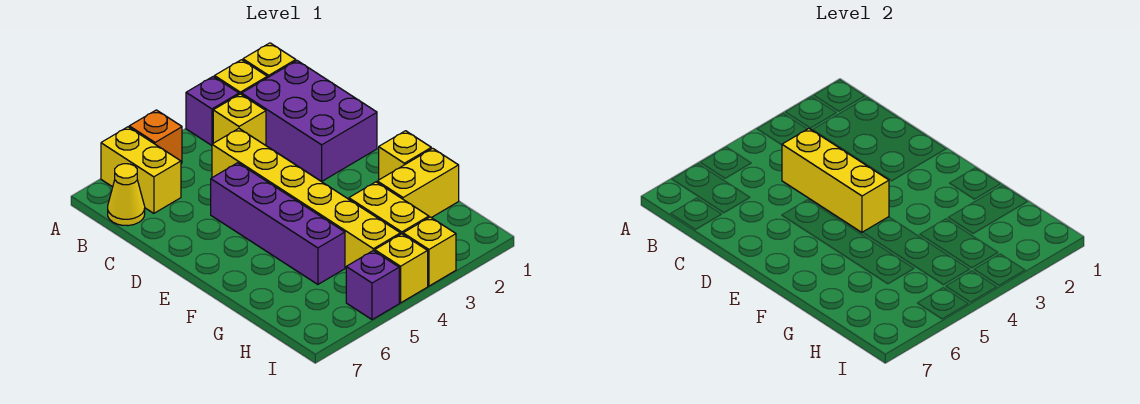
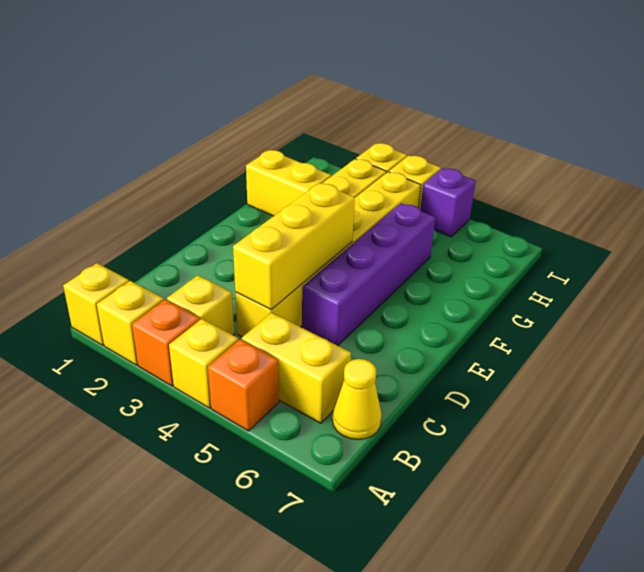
purple brick A3 level 1 -> orange brick A3 level 1
yellow brick A6:B6 level 1 -> yellow brick B5:B6 level 1
purple brick B1:D2 level 1 -> none
yellow brick F1 level 1 -> yellow brick A4 level 1

